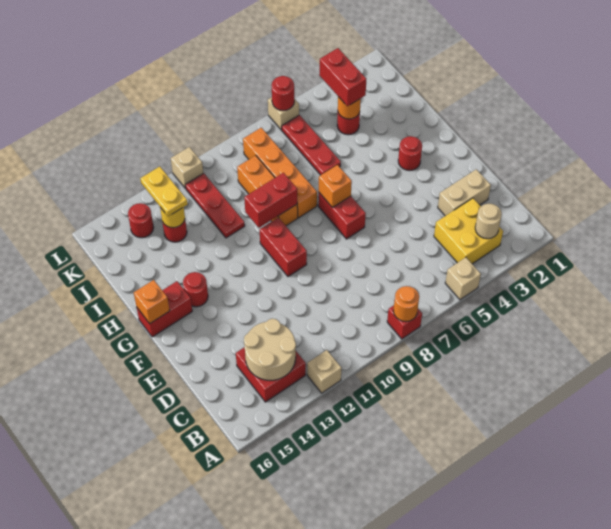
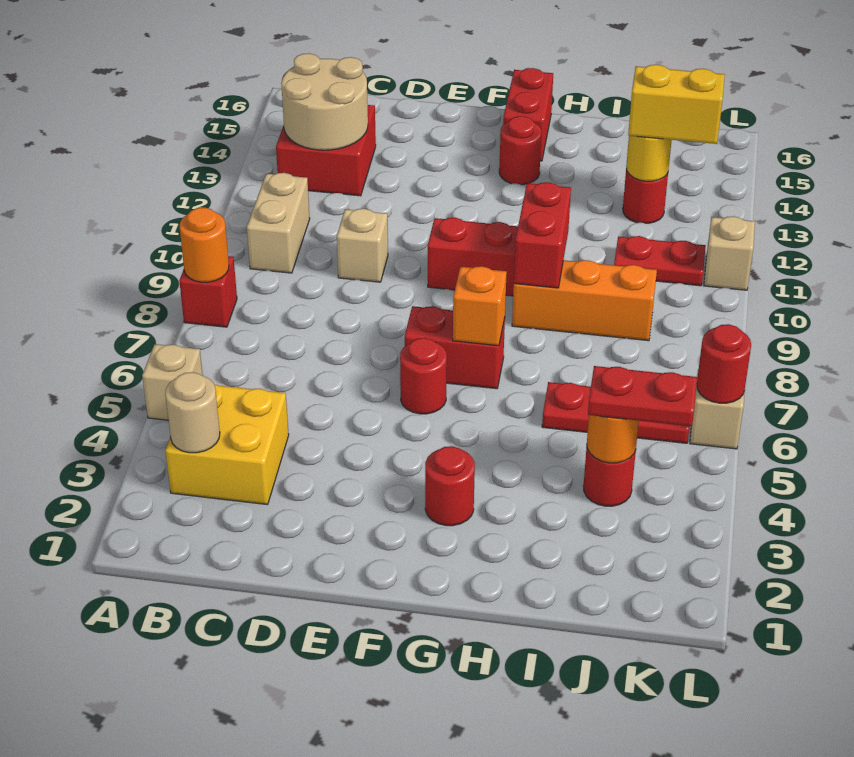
tan brick A12 level 1 -> tan brick D10 level 1
tan brick D2:D3 level 1 -> tan brick B10:B11 level 1
orange brick G16 level 2 -> none
orange brick H8:K8 level 1 -> none
red plate I11:K11 level 1 -> red plate J11:K11 level 1
red brick J4:K4 level 3 -> red plate J4:K4 level 3
yellow plate J13:K13 level 3 -> yellow brick J13:K13 level 3
red round brick K14 level 1 -> red round brick F6 level 1

